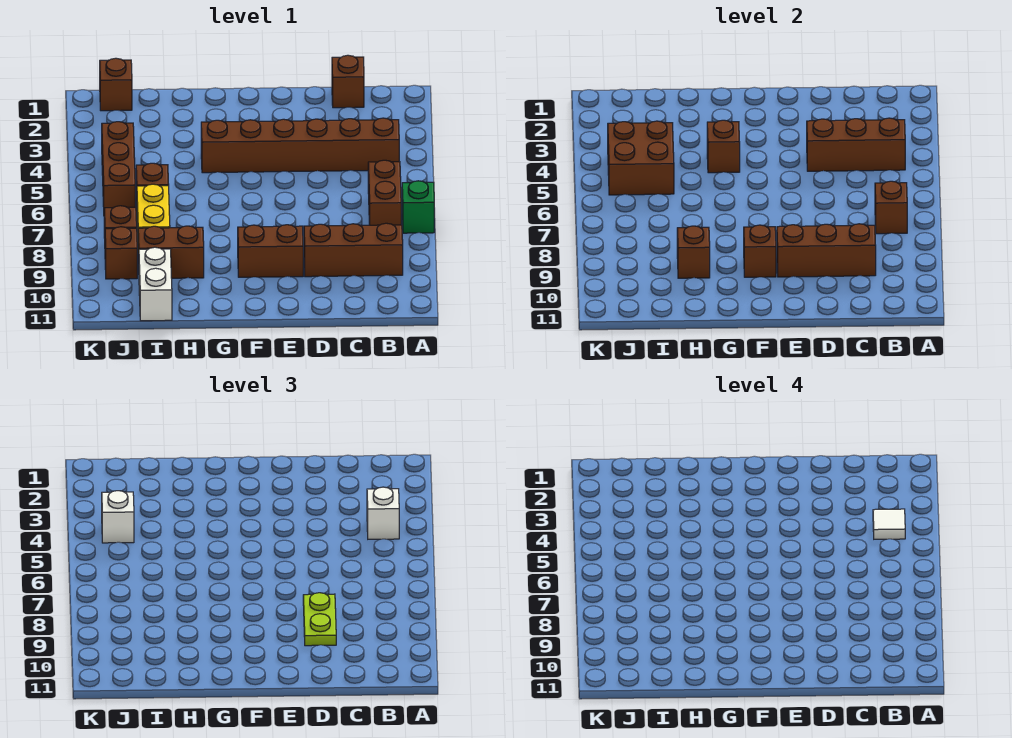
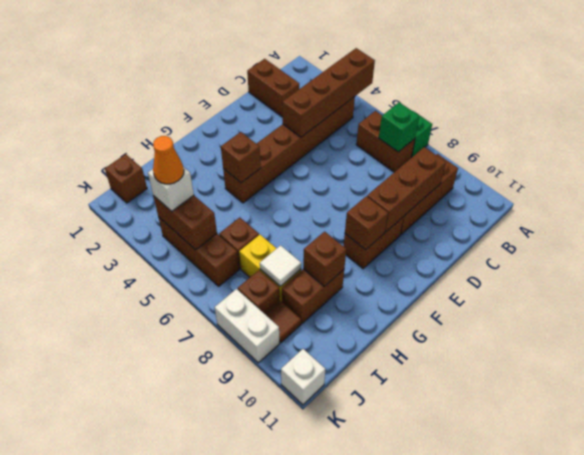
brown brick B4:D4 level 2 -> brown brick A4:D4 level 2
white brick B4 level 3 -> white brick K11 level 1
white tile B4 level 4 -> white tile I8 level 2
brown brick B7 level 2 -> green brick B7 level 2
brown brick C1 level 1 -> brown brick C1:C2 level 1
lime plate D8:D9 level 3 -> none
brown brick I4:J5 level 2 -> brown brick J4:J5 level 2
white brick I10:I11 level 1 -> white brick K8:K9 level 1
none -> orange cone J4 level 4
brown brick J9 level 1 -> brown tile J9 level 1

